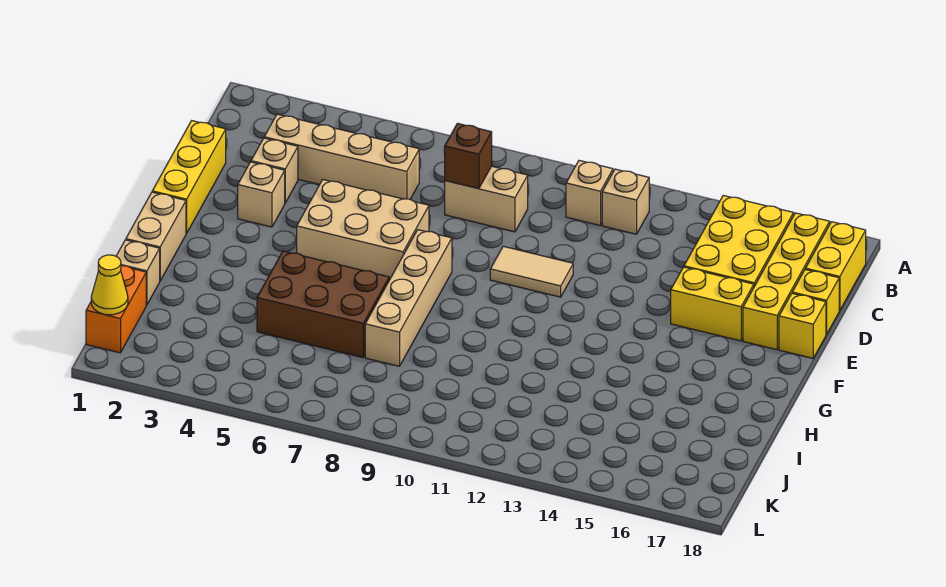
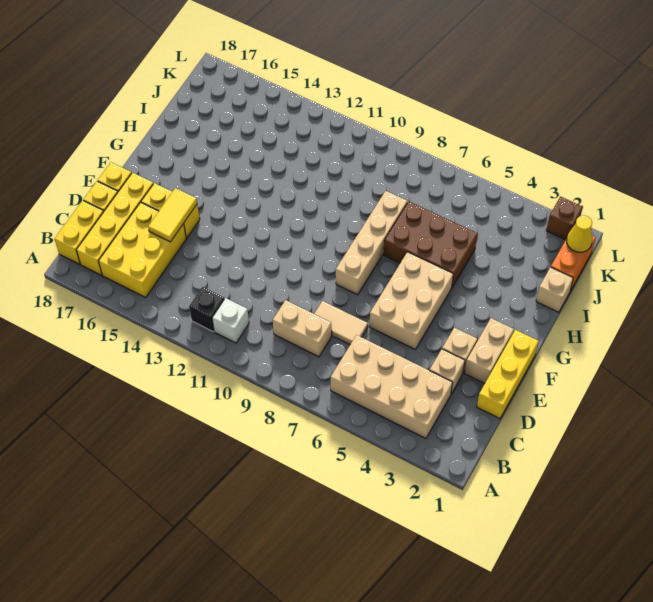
tan brick B11 level 1 -> white brick B11 level 1
tan brick B12 level 1 -> black brick B12 level 1
tan brick C3:C6 level 1 -> tan brick B3:C6 level 1
brown brick C8 level 2 -> brown brick L2 level 1
none -> yellow tile D15:E15 level 2
tan brick E5:F7 level 1 -> tan brick E5:G6 level 1
tan tile E10:E11 level 1 -> tan tile D7:D8 level 1
tan brick G1:H1 level 1 -> tan brick E2:F2 level 1

